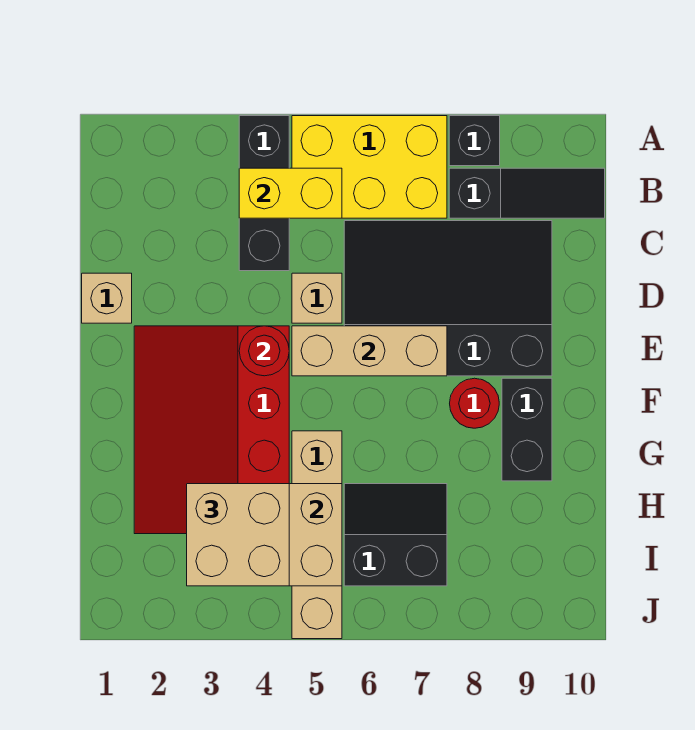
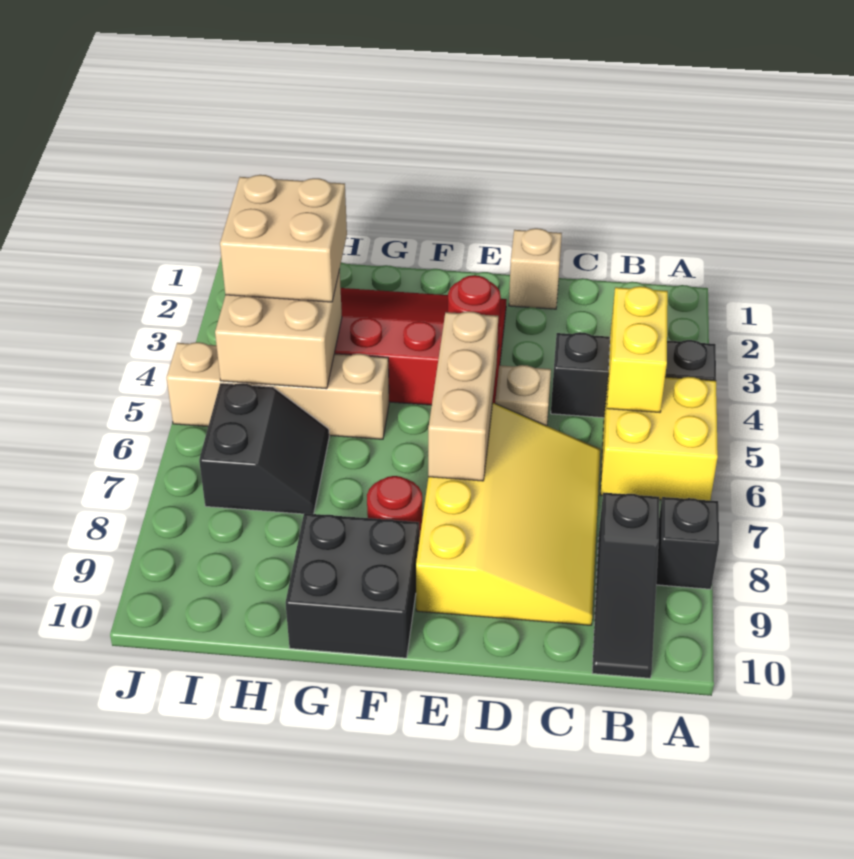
yellow brick A5:B7 level 1 -> yellow brick A5:B6 level 1
black slope C6:E9 level 1 top E -> yellow slope C6:E9 level 1 top E
black brick F9:G9 level 1 -> black brick F9:G10 level 1

